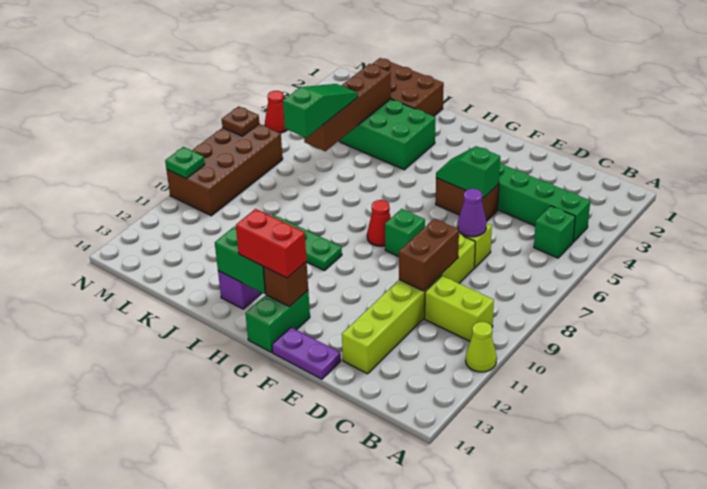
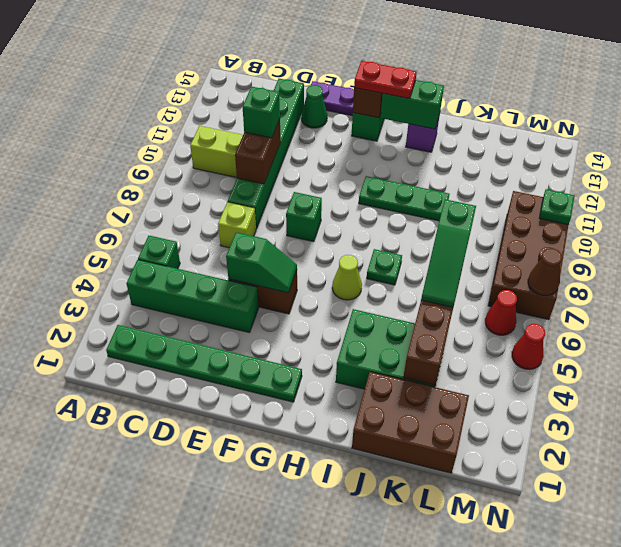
lime cone A11 level 1 -> lime cone H6 level 1
none -> green plate B2:G2 level 1
purple cone D7 level 2 -> none
lime brick D8:D13 level 1 -> green brick D8:D13 level 1
none -> green brick D10 level 3
none -> green cone E13 level 1
red cone G8 level 1 -> red cone M6 level 1
red brick G13:H13 level 3 -> red plate G13:H13 level 3
none -> green plate I7 level 1
brown plate N7 level 2 -> brown cone N7 level 2

